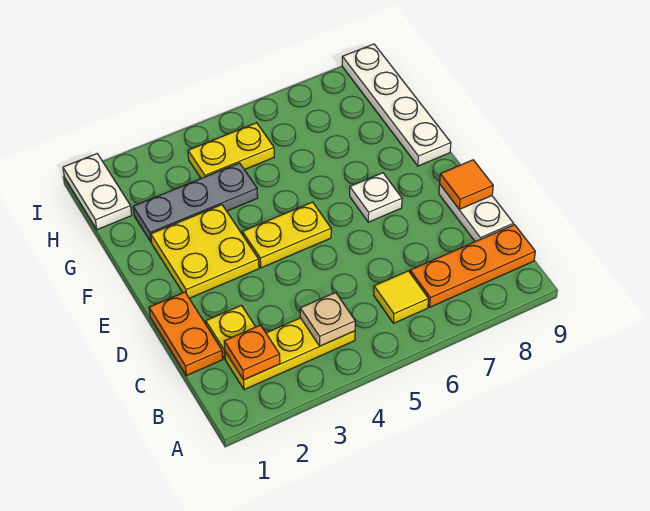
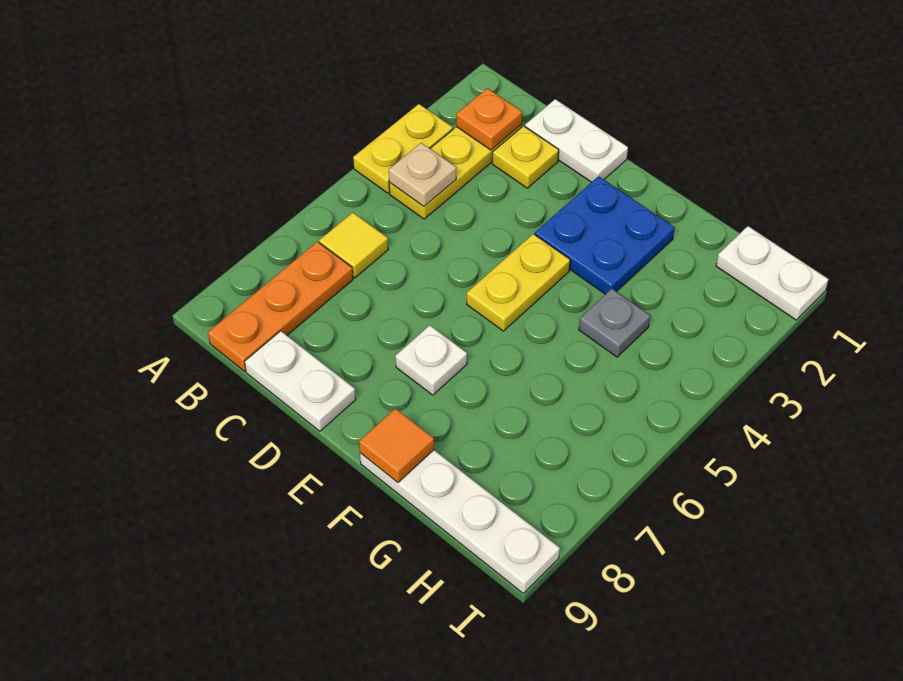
orange plate C1:D1 level 1 -> white plate C1:D1 level 1
orange tile D9 level 2 -> orange tile F9 level 2
yellow plate E2:F3 level 1 -> blue plate E2:F3 level 1
grey plate G2:G4 level 1 -> grey plate G4 level 1
yellow plate H4:H5 level 1 -> yellow plate A3:A4 level 1

